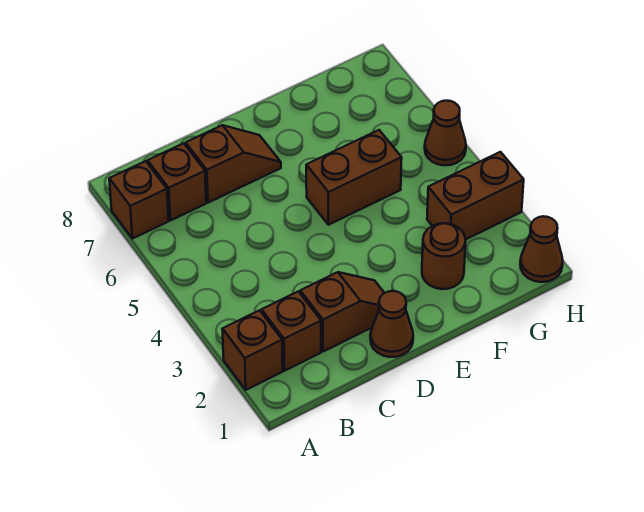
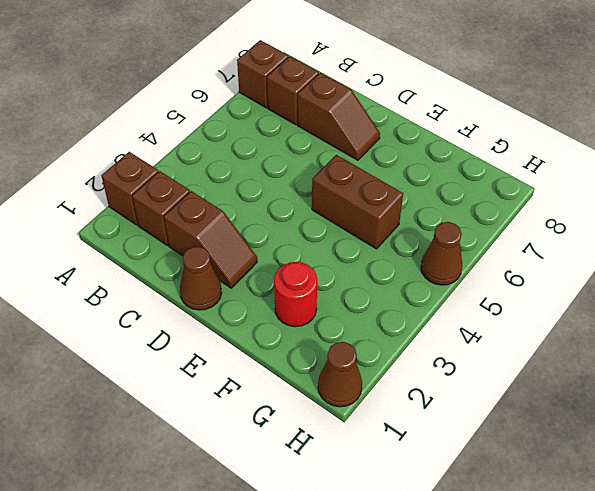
brown round brick F2 level 1 -> red round brick F2 level 1
brown brick G3:H3 level 1 -> none

